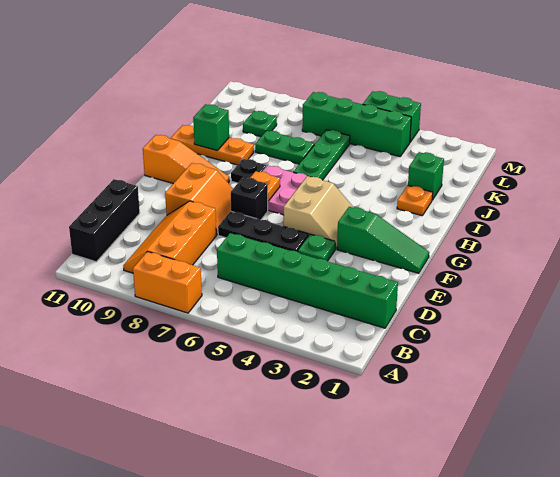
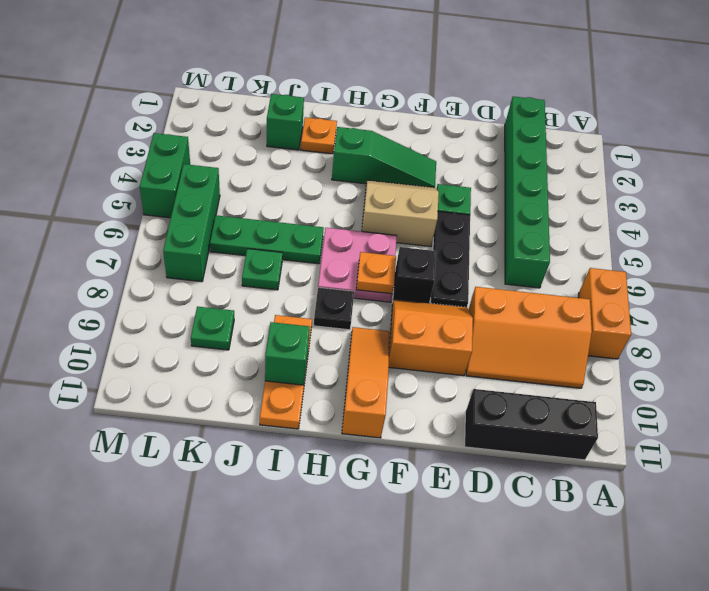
green slope F1:F3 level 1 top 3 -> green slope F3:H3 level 1 top H
green plate J7:J8 level 1 -> green plate J7 level 1
green brick L4:L7 level 1 -> green brick L5:L7 level 1

